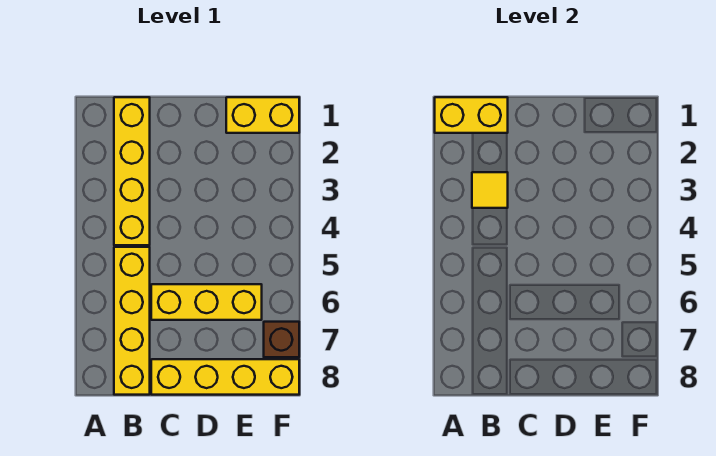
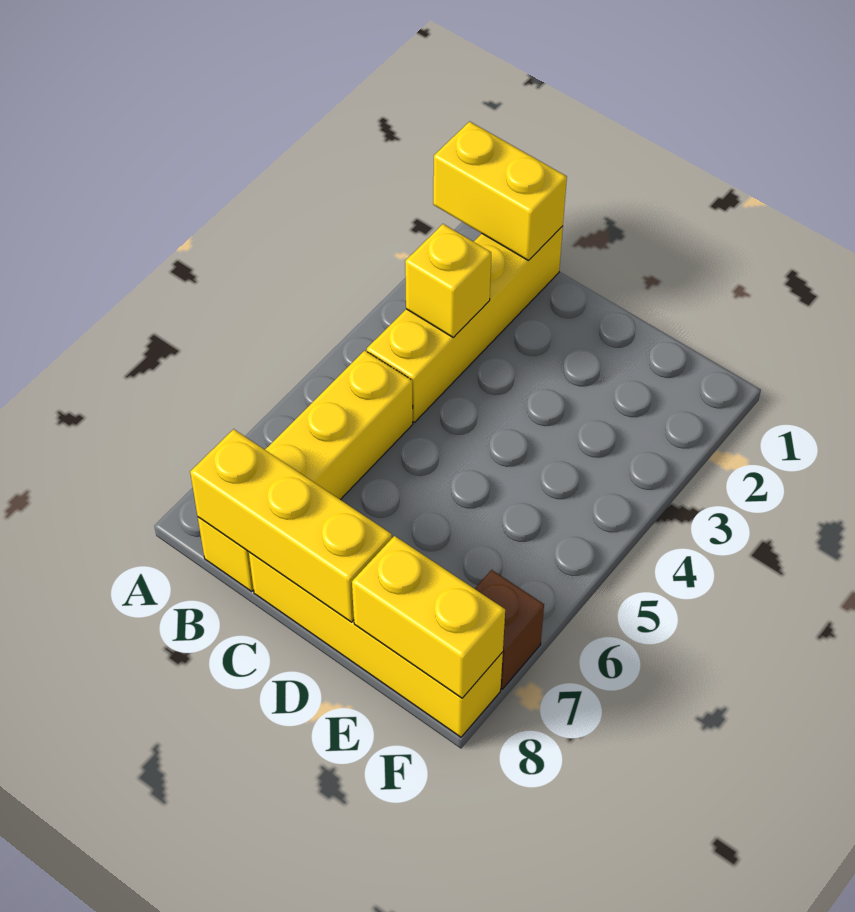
yellow tile B3 level 2 -> yellow brick B3 level 2
yellow brick C6:E6 level 1 -> yellow brick B8:D8 level 2
yellow brick E1:F1 level 1 -> yellow brick E8:F8 level 2

